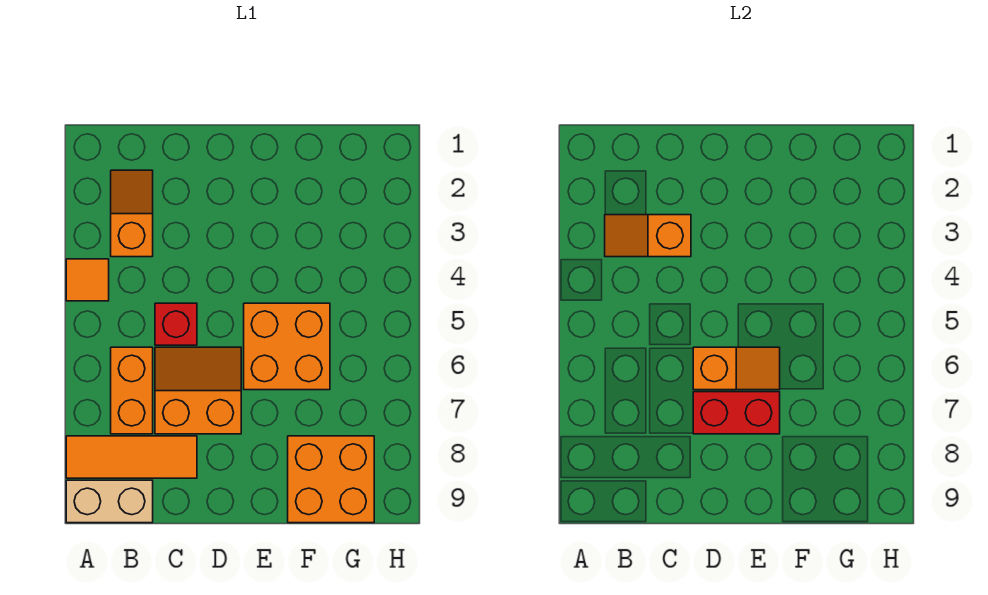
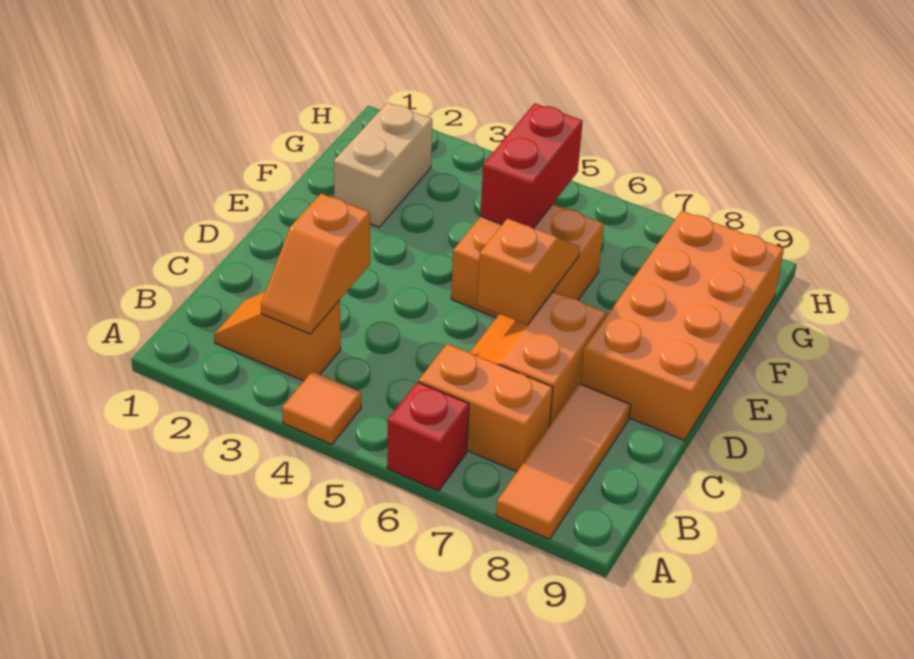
tan brick A9:B9 level 1 -> tan brick F2:G2 level 1
red brick C5 level 1 -> red brick A6 level 1
red brick D7:E7 level 2 -> red brick F5:G5 level 2
orange brick F8:G9 level 1 -> orange brick D8:G9 level 1

